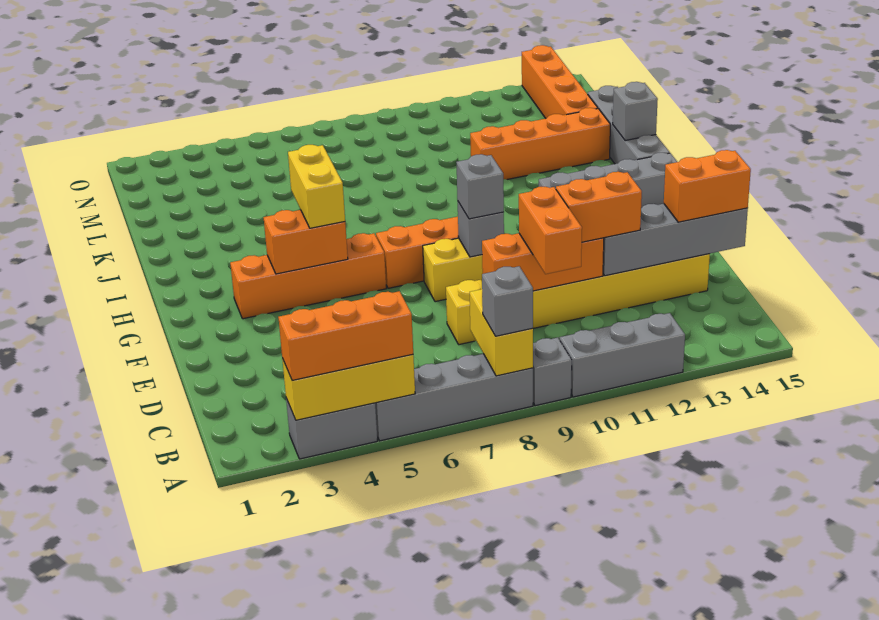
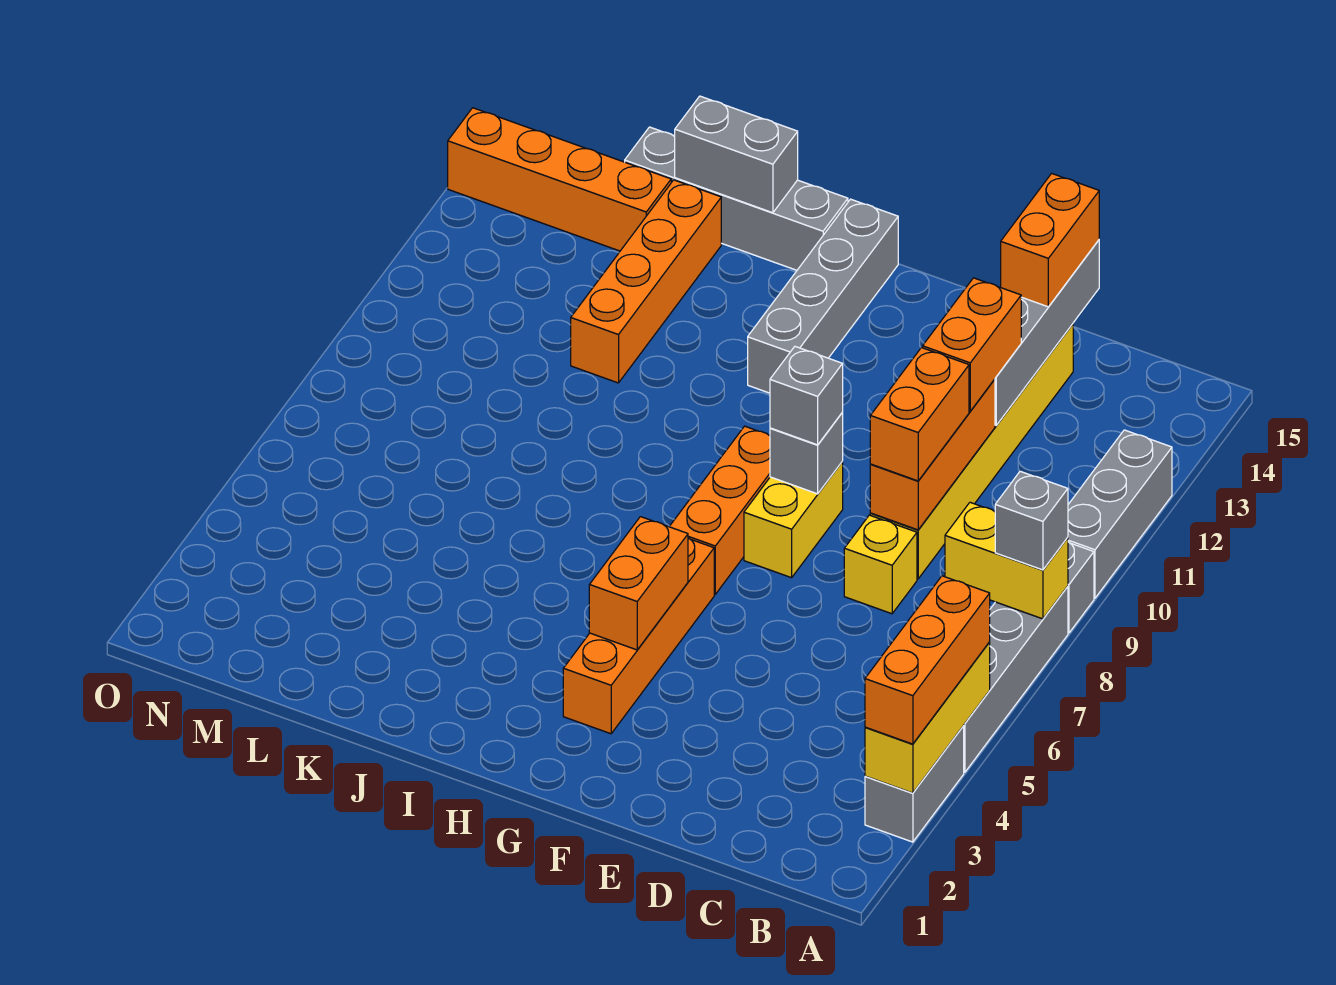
orange brick C10:D10 level 3 -> orange brick D9:D10 level 3
yellow brick G5:H5 level 3 -> none
grey brick J15 level 2 -> grey brick J15:K15 level 2

